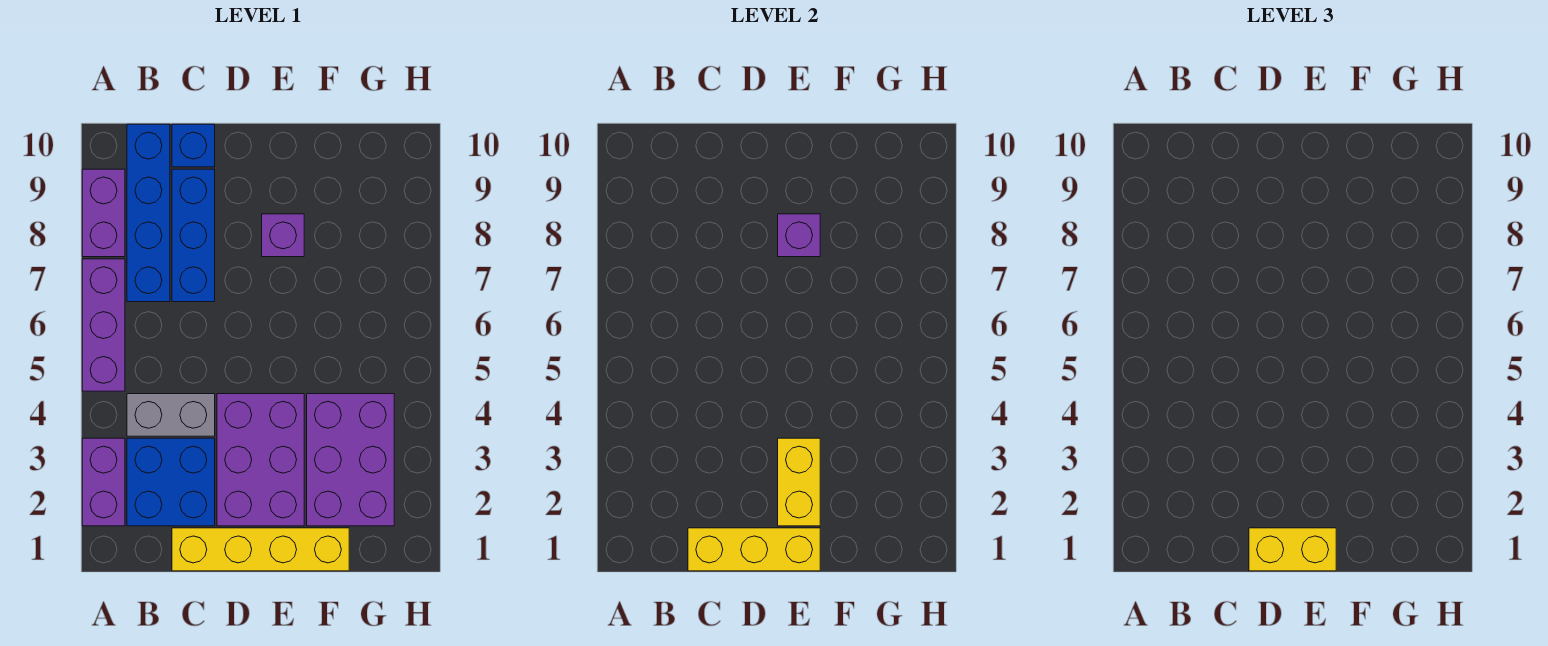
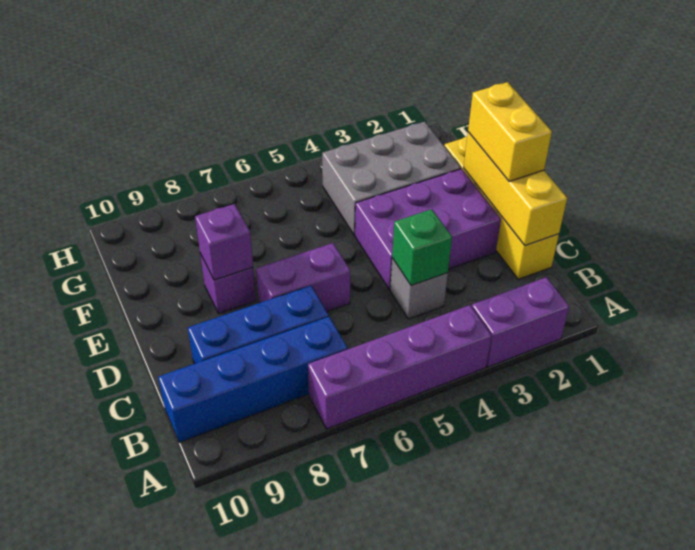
purple brick A5:A7 level 1 -> purple brick A4:A7 level 1
purple brick A8:A9 level 1 -> purple brick D6:D7 level 1
blue brick B2:C3 level 1 -> none
grey brick B4:C4 level 1 -> grey brick C4 level 1
none -> green brick C4 level 2
blue brick C10 level 1 -> none
yellow brick E2:E3 level 2 -> none
purple brick F2:G4 level 1 -> grey brick F2:G4 level 1

